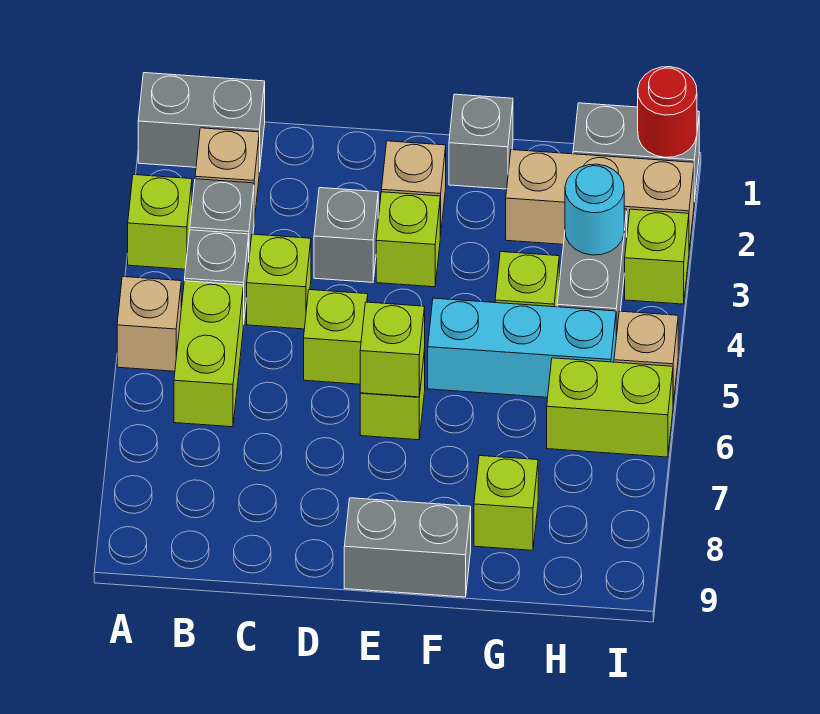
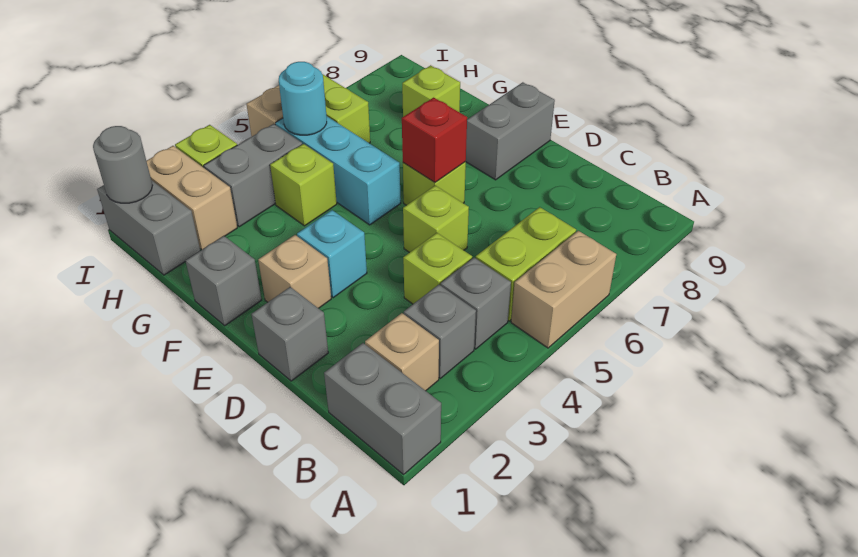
lime brick A3 level 1 -> none
tan brick A5 level 1 -> tan brick A5:A6 level 1
grey brick D3 level 1 -> grey brick D1 level 1
lime brick E3 level 1 -> cyan brick E3 level 1
lime brick E6 level 2 -> red brick E6 level 2
grey brick E9:F9 level 1 -> grey brick E8:E9 level 1
tan brick G2:I2 level 1 -> tan brick H2:I2 level 1
cyan round brick H3 level 2 -> cyan round brick H5 level 2
red round brick I1 level 2 -> grey round brick I1 level 2

